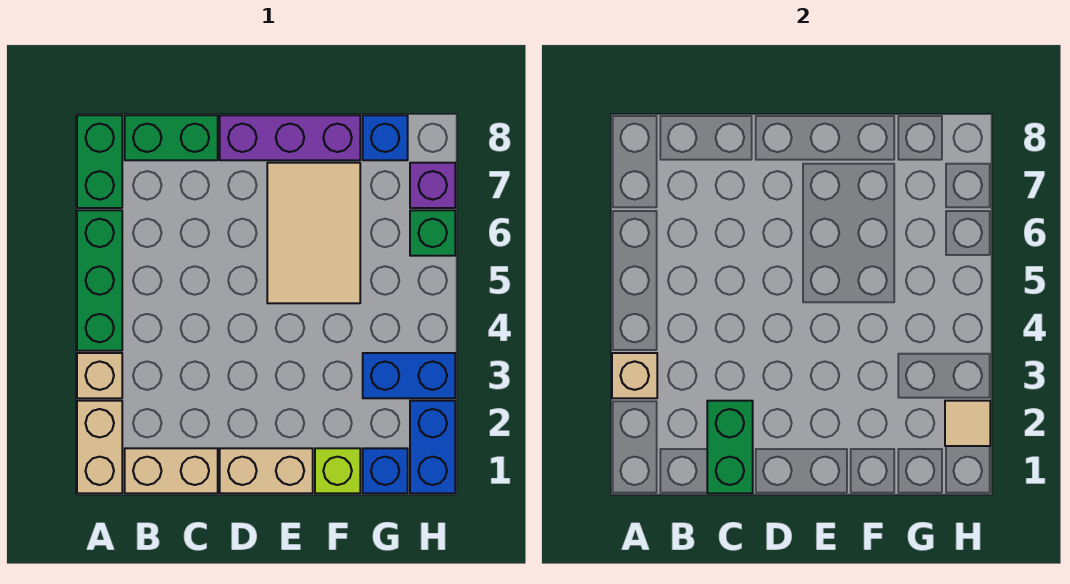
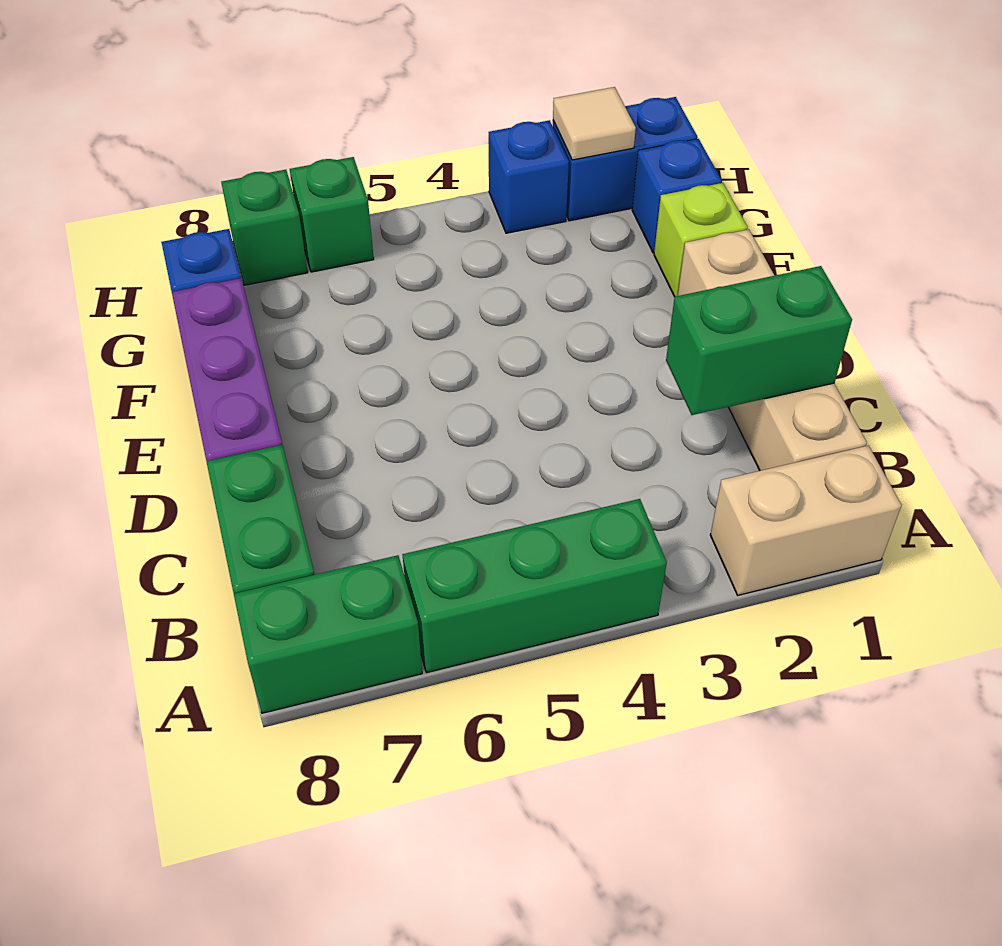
tan brick A3 level 1 -> none
tan brick A3 level 2 -> none
tan tile E5:F7 level 1 -> none
blue brick G3:H3 level 1 -> blue brick H3 level 1
purple brick H7 level 1 -> green brick H7 level 1

